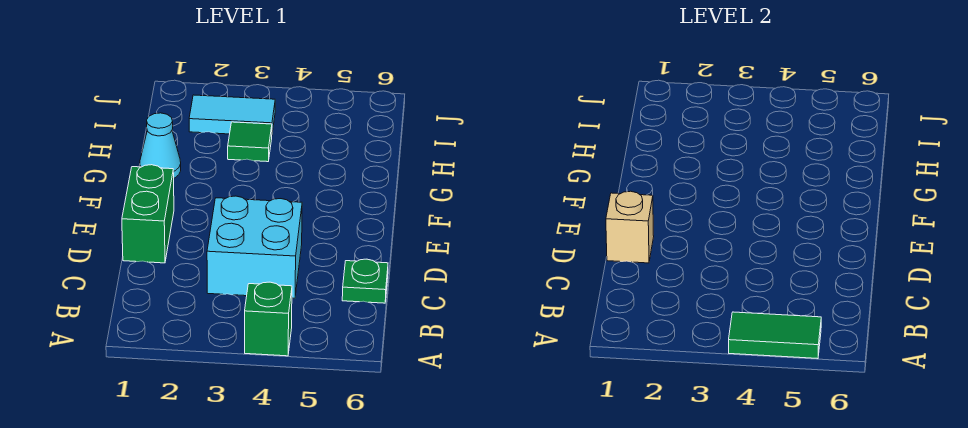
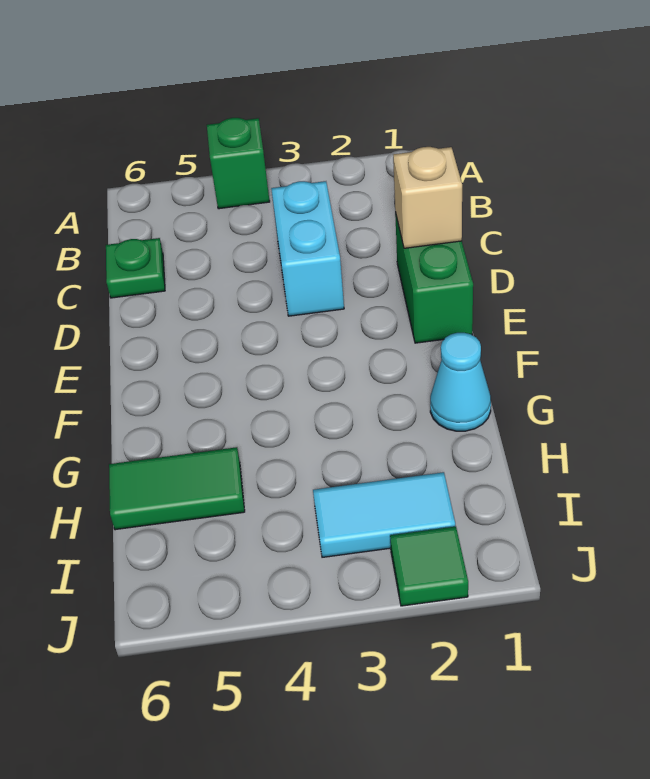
green tile A4:A5 level 2 -> green tile H5:H6 level 1
cyan brick C3:D4 level 1 -> cyan brick C3:D3 level 1
green tile H3 level 1 -> green tile J2 level 1

